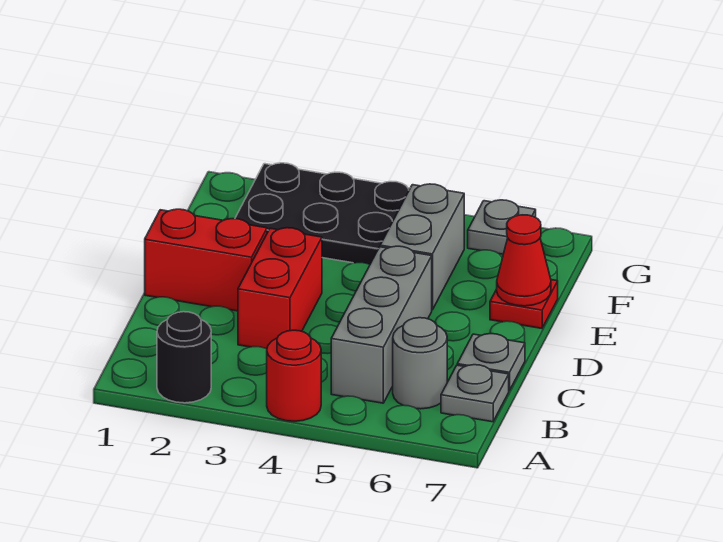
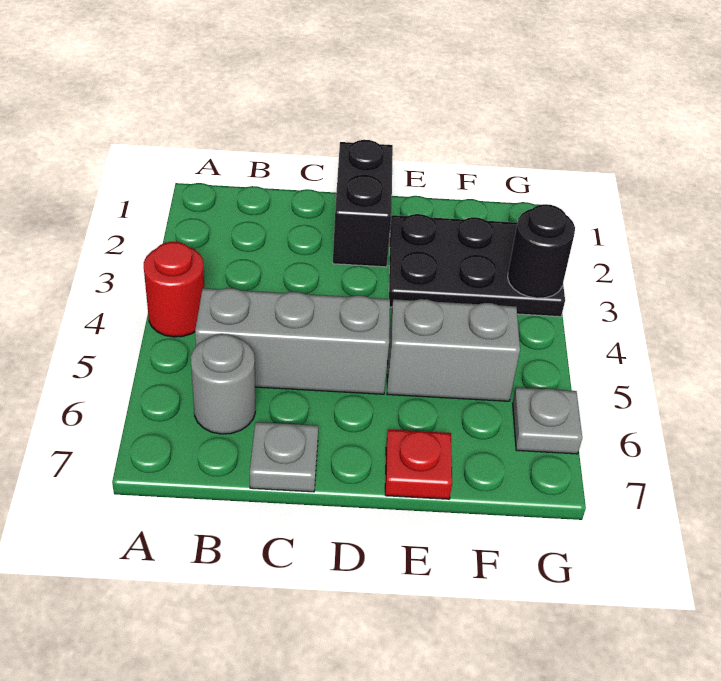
black round brick A2 level 1 -> black round brick G3 level 2
grey plate B7 level 1 -> none
red brick C3:D3 level 1 -> none
red brick D1:D2 level 1 -> black brick D1:D2 level 1
red cone E7 level 2 -> none
black plate F2:G4 level 1 -> black plate E2:G3 level 1

